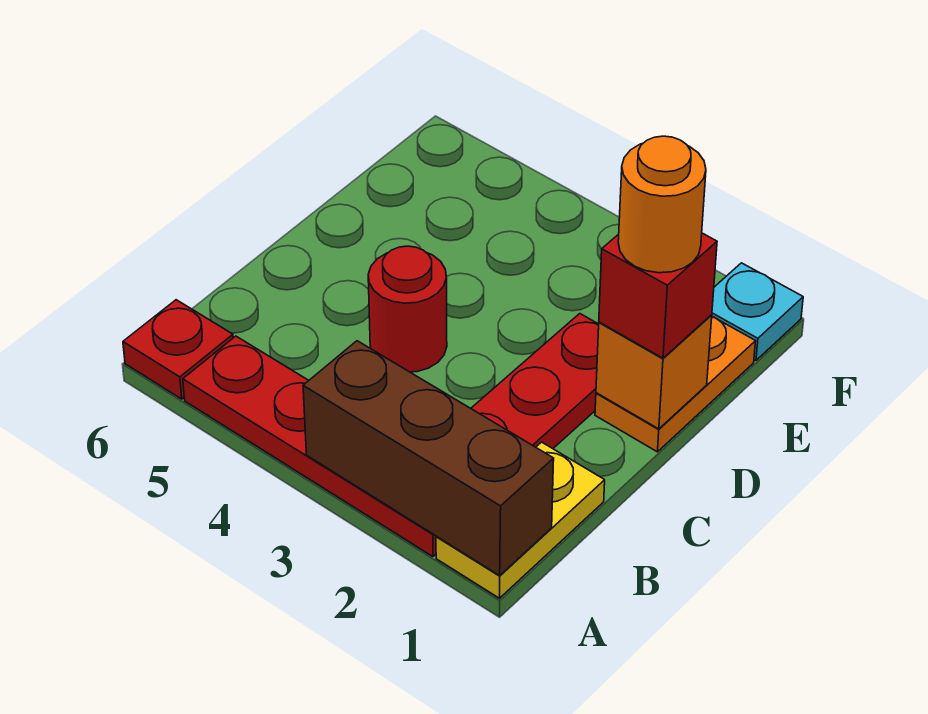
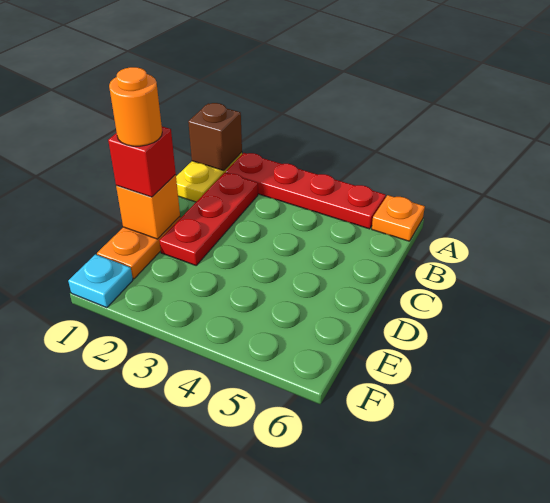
brown brick A1:A3 level 2 -> brown brick A1 level 2
red plate A6 level 1 -> orange plate A6 level 1
red round brick C4 level 1 -> none

